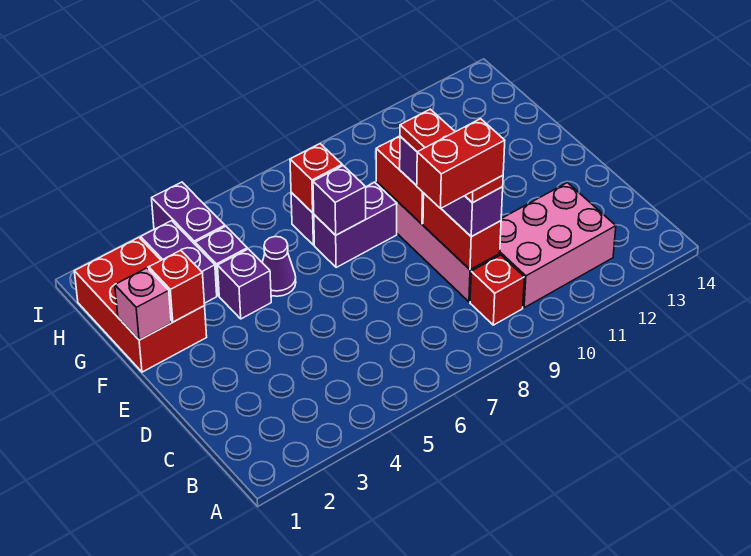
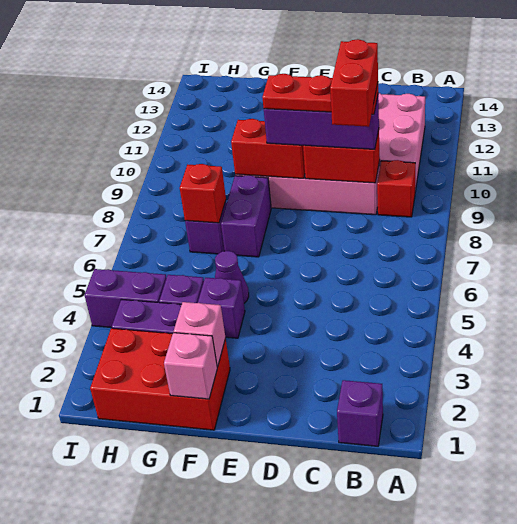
red brick F2 level 2 -> pink brick F2 level 2
purple brick F7 level 2 -> purple brick B1 level 1

